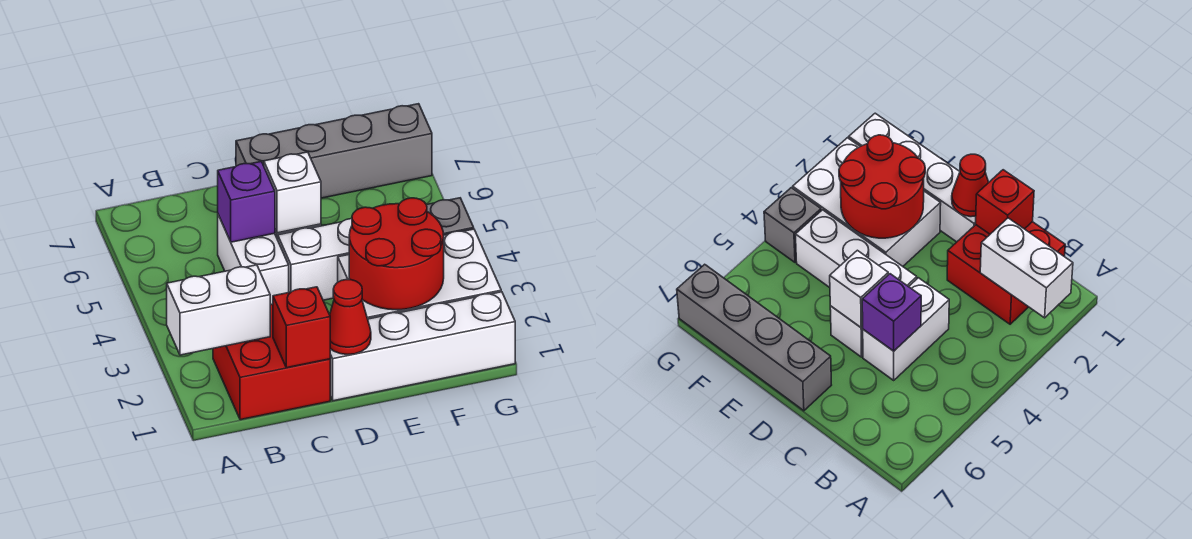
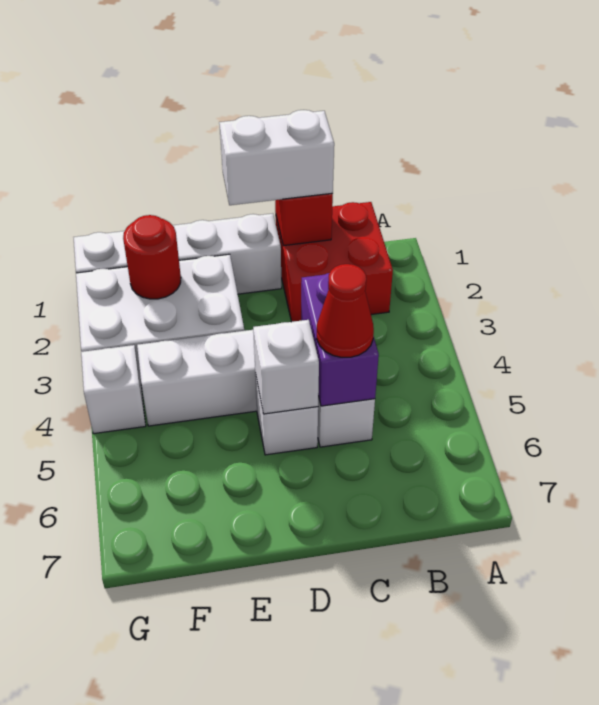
white brick A2:B2 level 2 -> white brick C1:D1 level 3
purple brick C5 level 2 -> purple brick C4:C5 level 2
red cone D1 level 2 -> red cone C5 level 3
grey brick D7:G7 level 1 -> none
red round brick E2:F3 level 2 -> red round brick F2 level 2
grey brick G4 level 1 -> white brick G4 level 1

